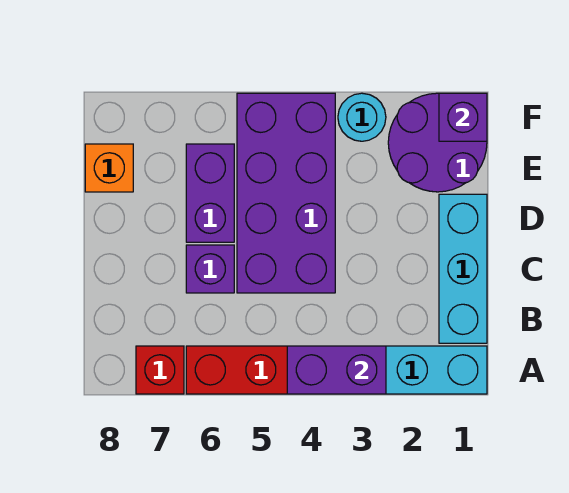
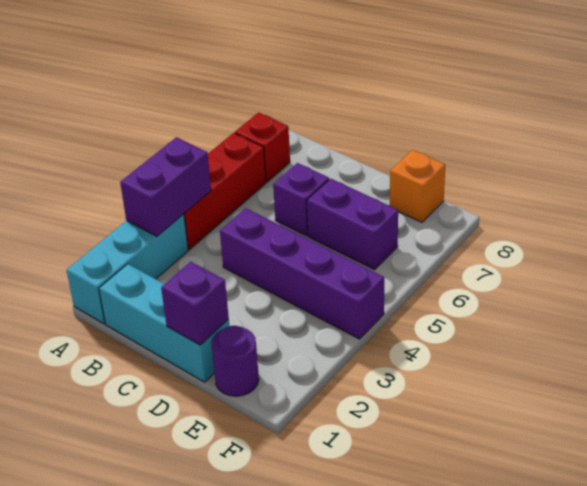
purple brick C4:F5 level 1 -> purple brick C4:F4 level 1
purple round brick E1:F2 level 1 -> purple round brick E1 level 1
purple brick F1 level 2 -> purple brick D1 level 2
cyan round brick F3 level 1 -> none

